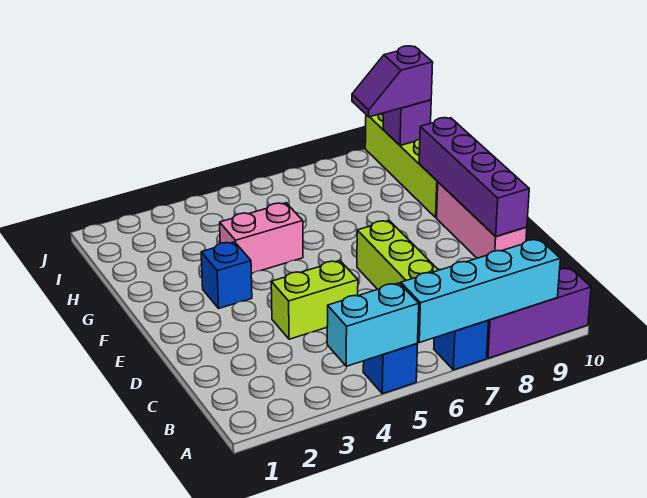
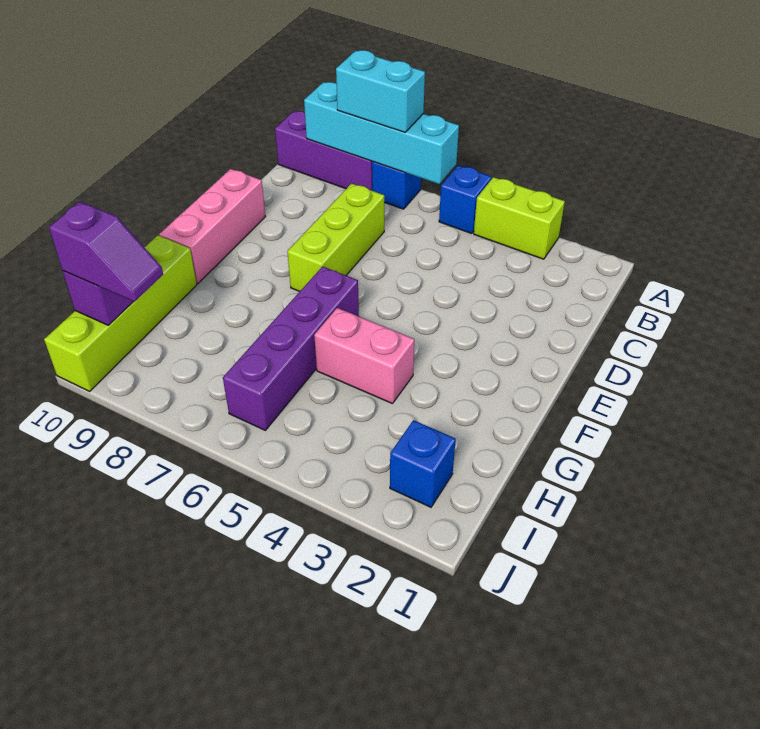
cyan brick A4:A5 level 2 -> cyan brick A7:A8 level 3
lime brick D4:D5 level 1 -> lime brick A3:A4 level 1
purple brick D10:G10 level 2 -> purple brick F6:I6 level 1
blue brick F3 level 1 -> blue brick I2 level 1

